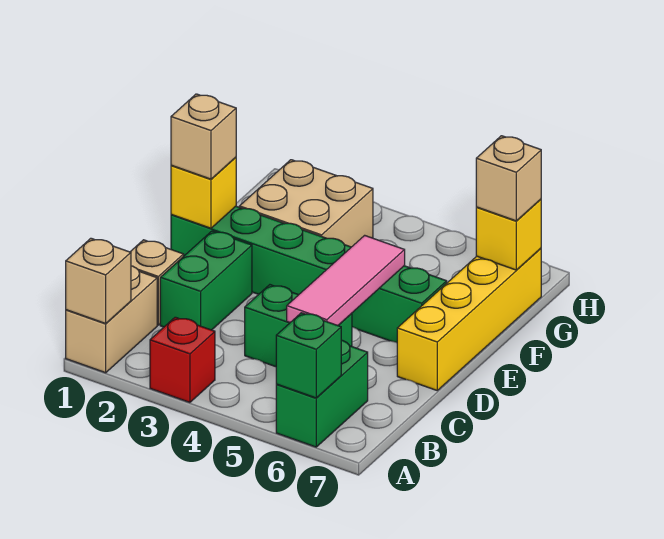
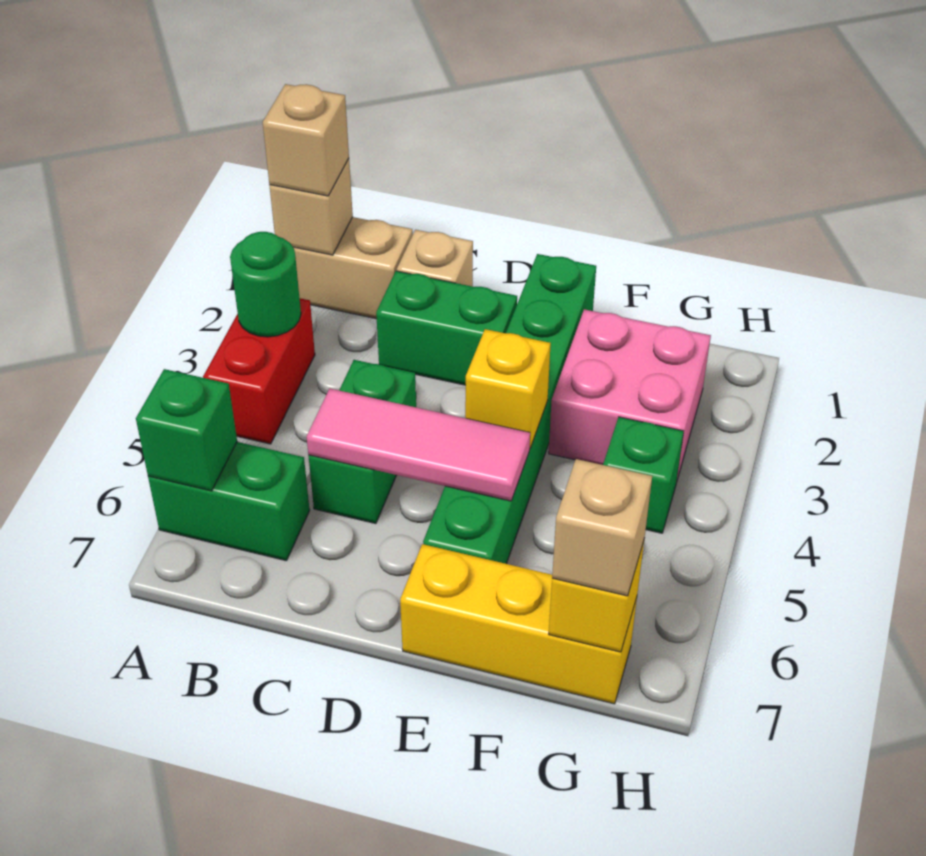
red brick A3 level 1 -> red brick A3:A4 level 1
none -> green round brick A3 level 2
yellow brick D7:G7 level 1 -> yellow brick E7:G7 level 1
yellow brick E1 level 2 -> yellow brick E4 level 2
tan brick E1 level 3 -> tan brick A1 level 3
tan brick F2:G3 level 1 -> pink brick F2:G3 level 1
none -> green brick G4 level 1

